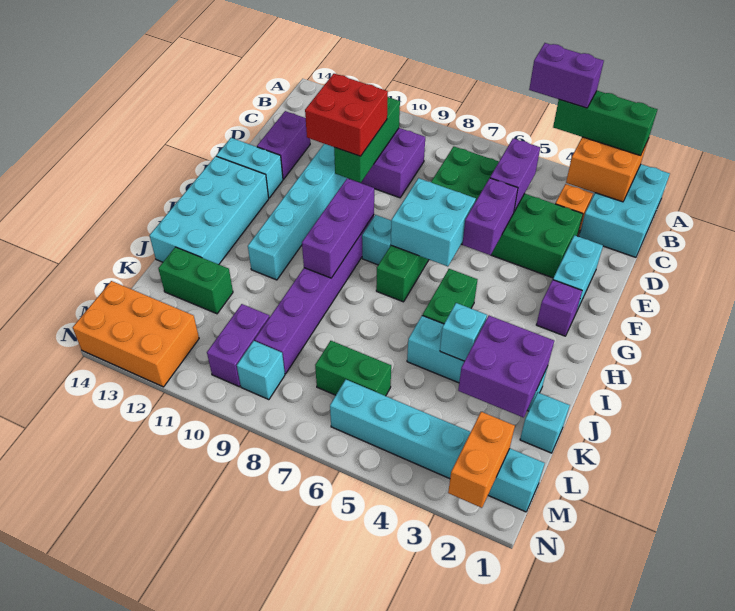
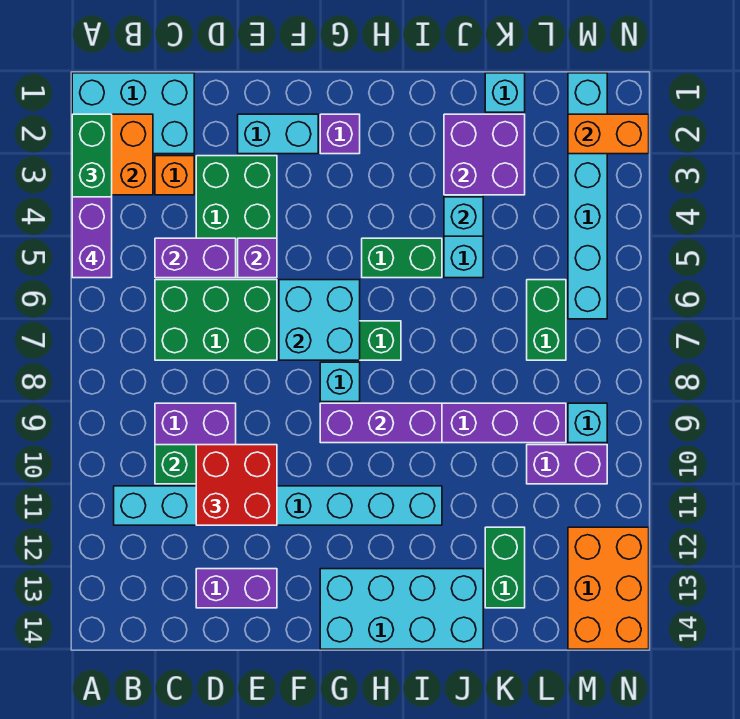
purple brick E5:F5 level 2 -> purple brick E5 level 2
cyan brick F13:F14 level 1 -> none

